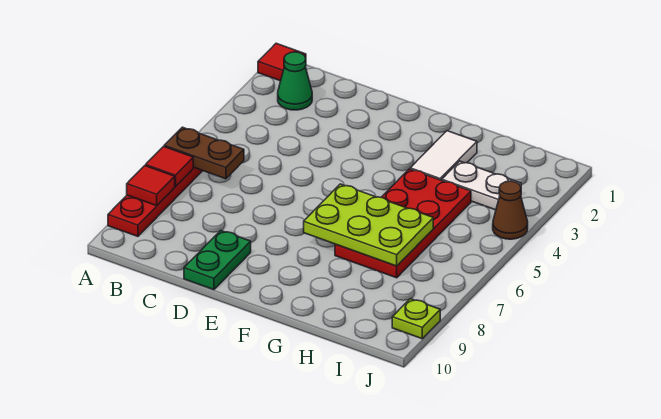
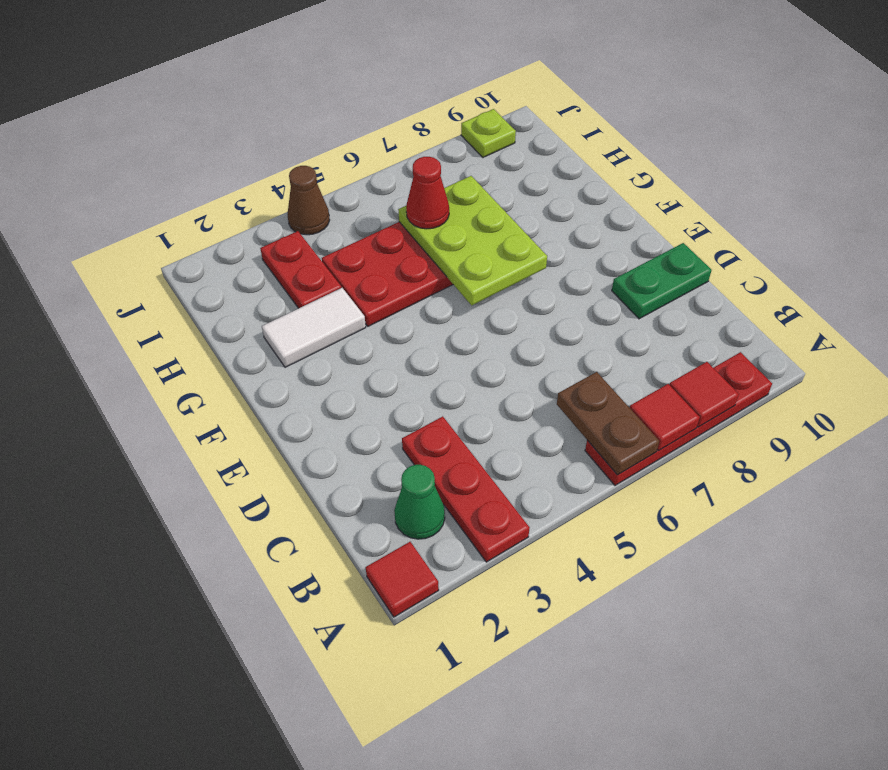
none -> red plate A3:C3 level 1
white plate H3:I3 level 1 -> red plate H3:I3 level 1
none -> red cone H6 level 3

